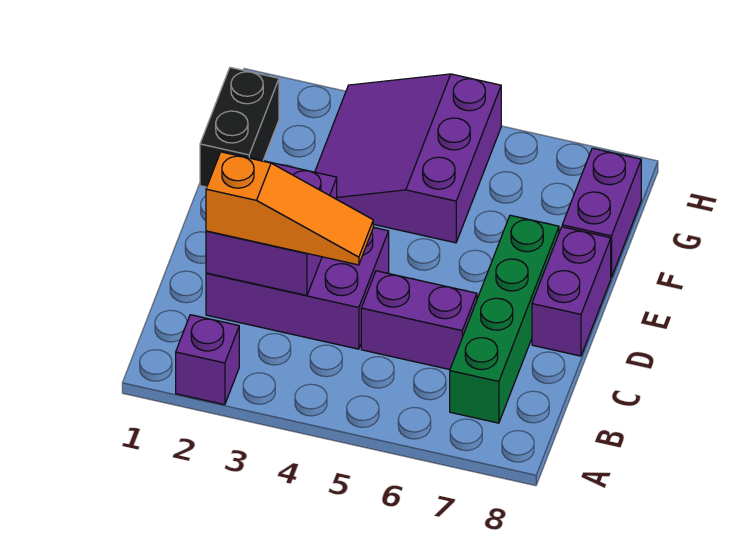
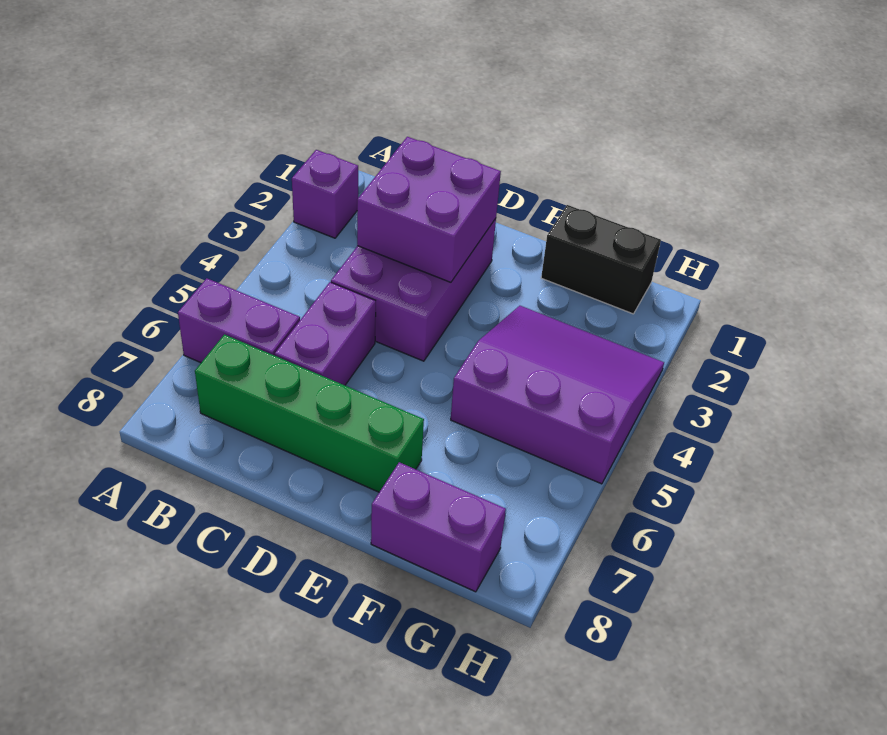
orange slope C2:C4 level 3 top 2 -> none
purple brick D8:E8 level 1 -> purple brick A6:B6 level 1

